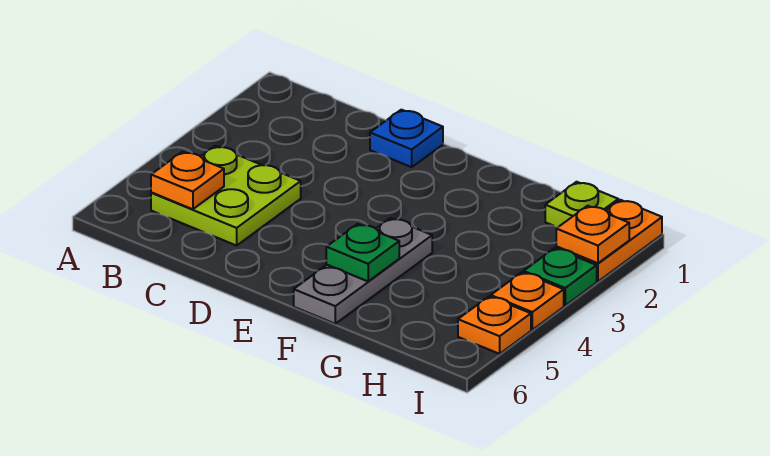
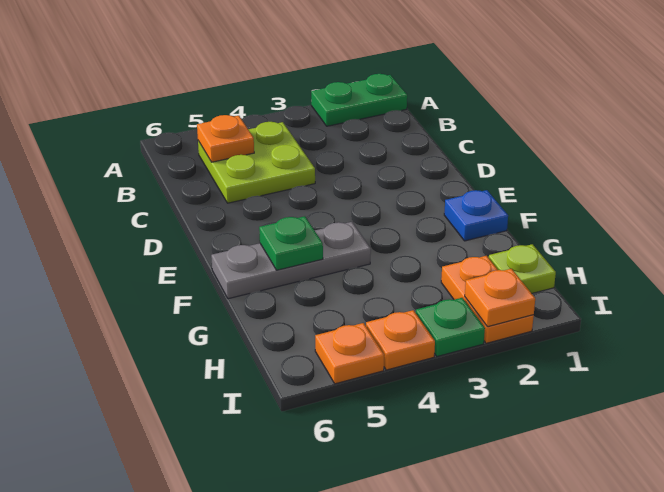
none -> green plate A1:A2 level 1
blue plate D1 level 1 -> blue plate F1 level 1
orange plate I1:I2 level 1 -> orange plate H2:I2 level 1

